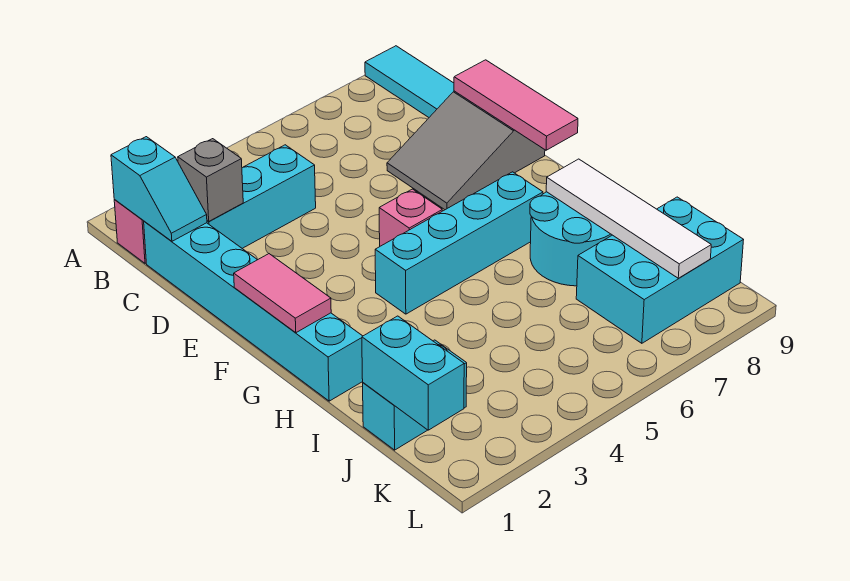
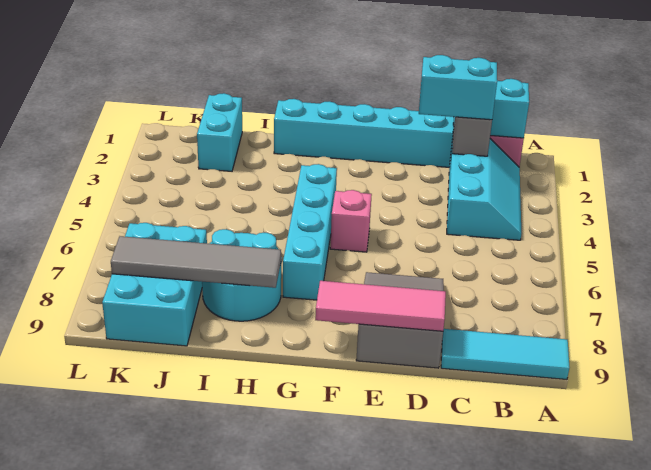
pink tile F1:G1 level 2 -> none
white tile H8:K8 level 2 -> grey tile H8:K8 level 2
cyan brick J1:K1 level 2 -> cyan brick C2:D2 level 3

